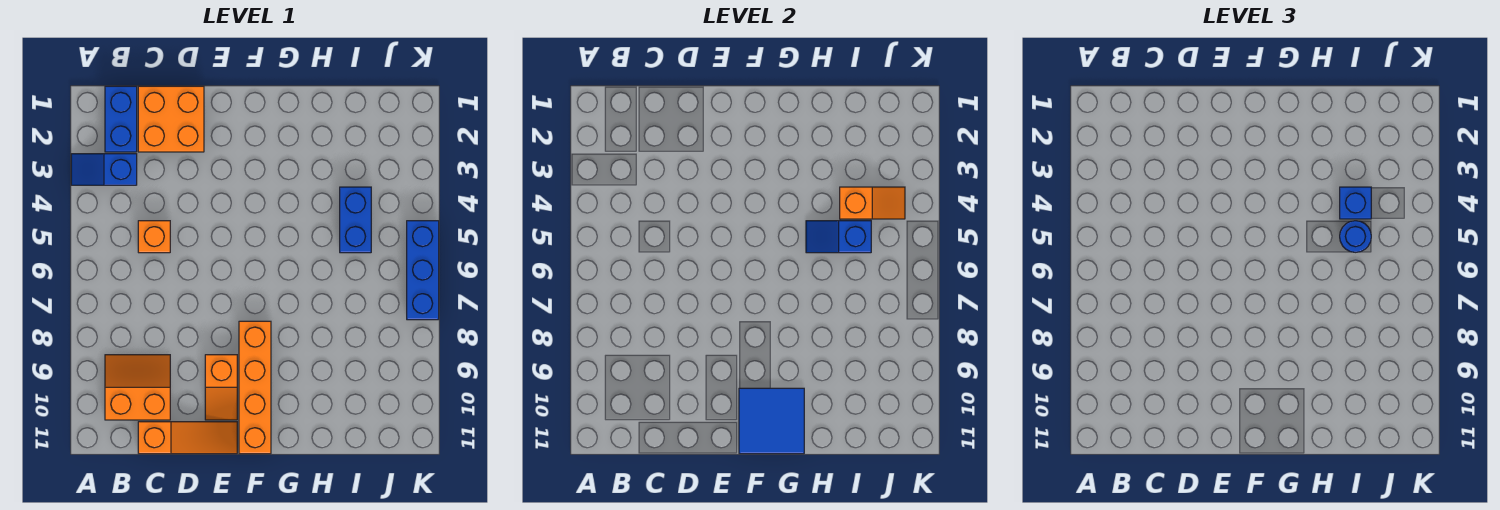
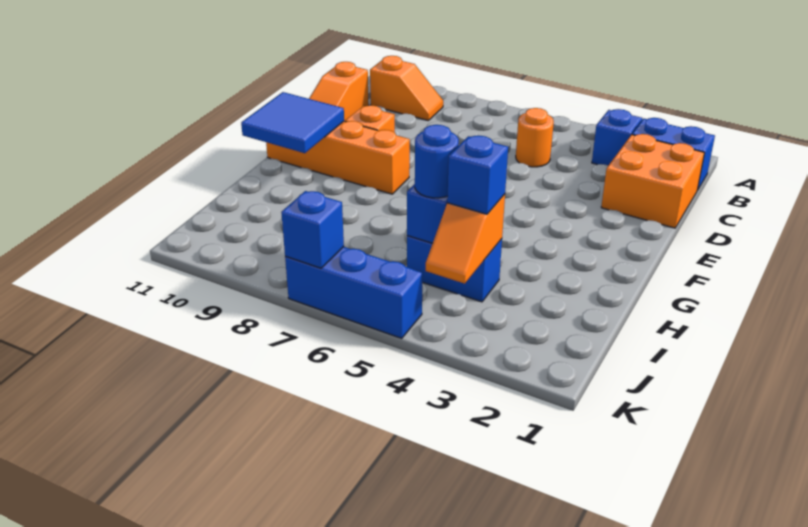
orange slope B9:C10 level 1 top 10 -> orange slope B9:B10 level 1 top 10
orange brick C5 level 1 -> orange round brick C5 level 1
none -> blue brick K7 level 2

